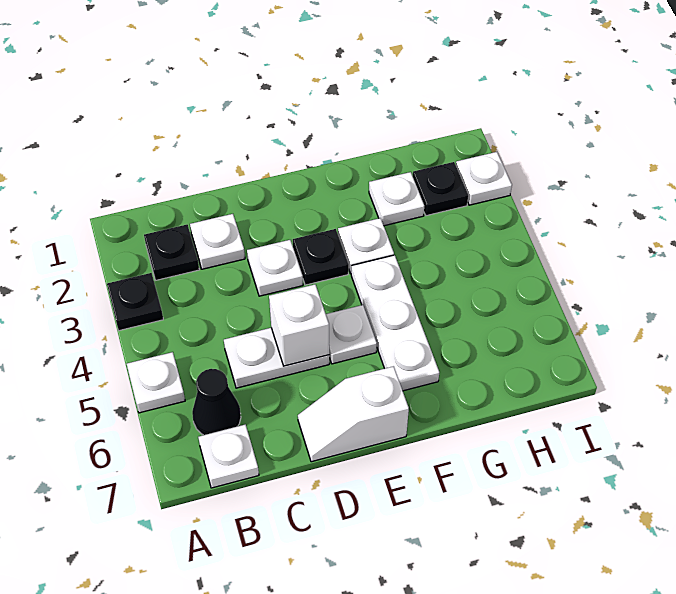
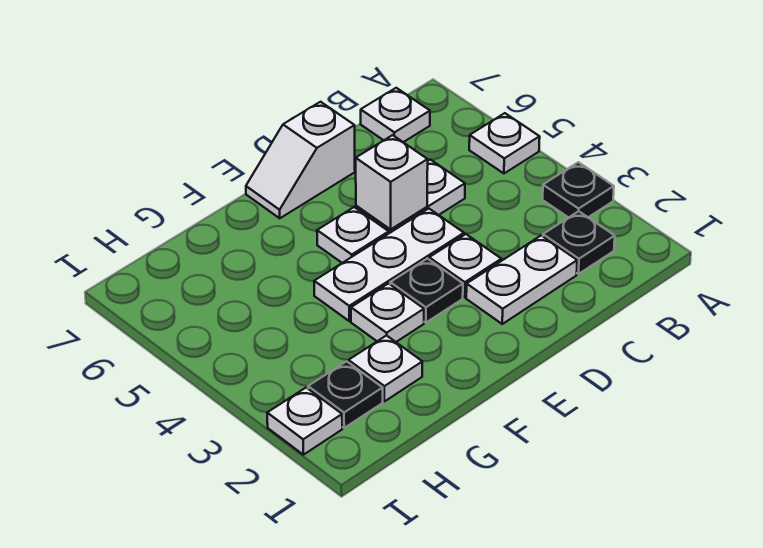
black cone B6 level 1 -> none
white plate C2 level 1 -> white plate C2:D2 level 1
white slope D7:E7 level 1 top E -> white slope D7:E7 level 1 top D
white plate F4:F6 level 1 -> white plate D4:F4 level 1

